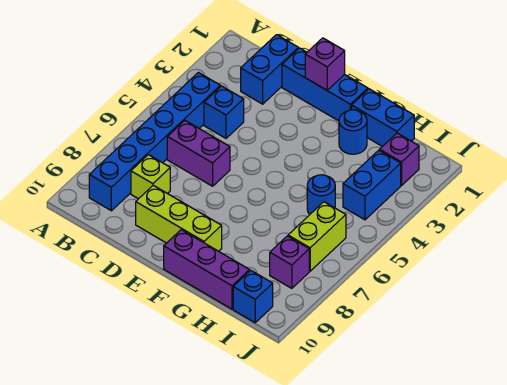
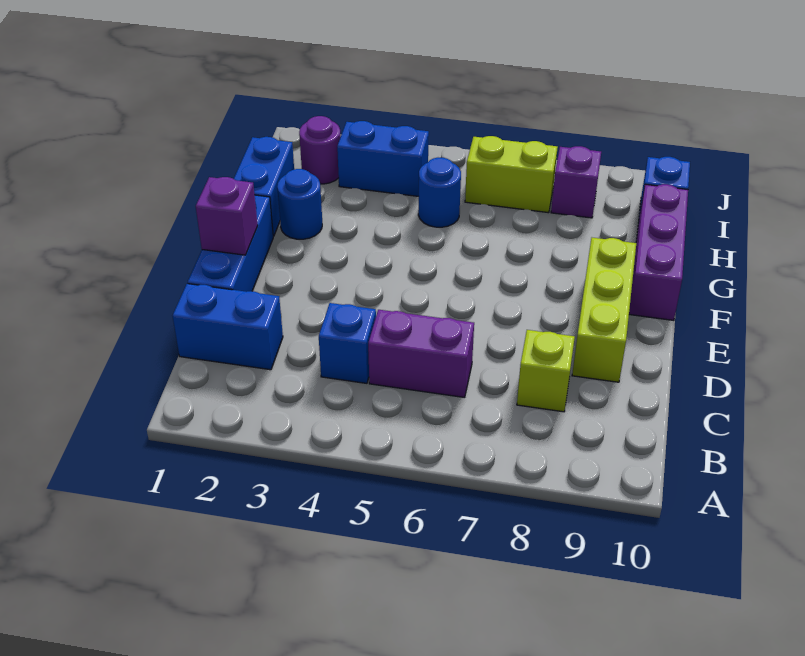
blue brick B4:B9 level 1 -> none
purple brick C6:D6 level 1 -> purple brick C5:C6 level 1
purple brick I2 level 1 -> purple round brick I2 level 1

